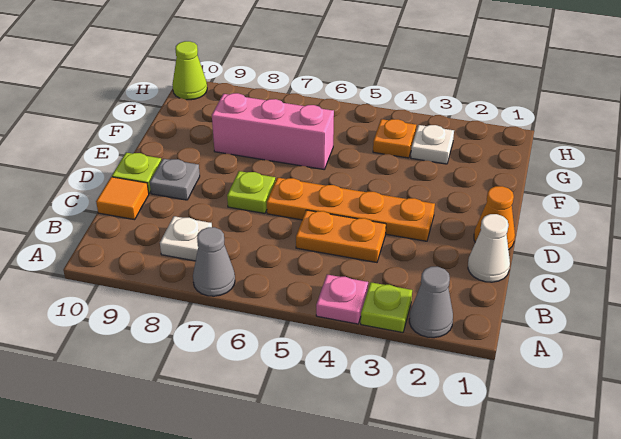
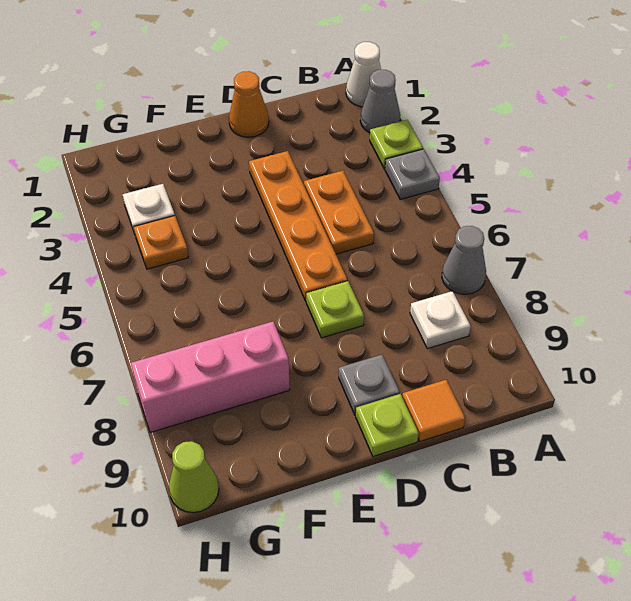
pink plate A4 level 1 -> grey plate A4 level 1
white cone C1 level 1 -> white cone A1 level 1
pink brick F6:F8 level 1 -> pink brick F8:H8 level 1

